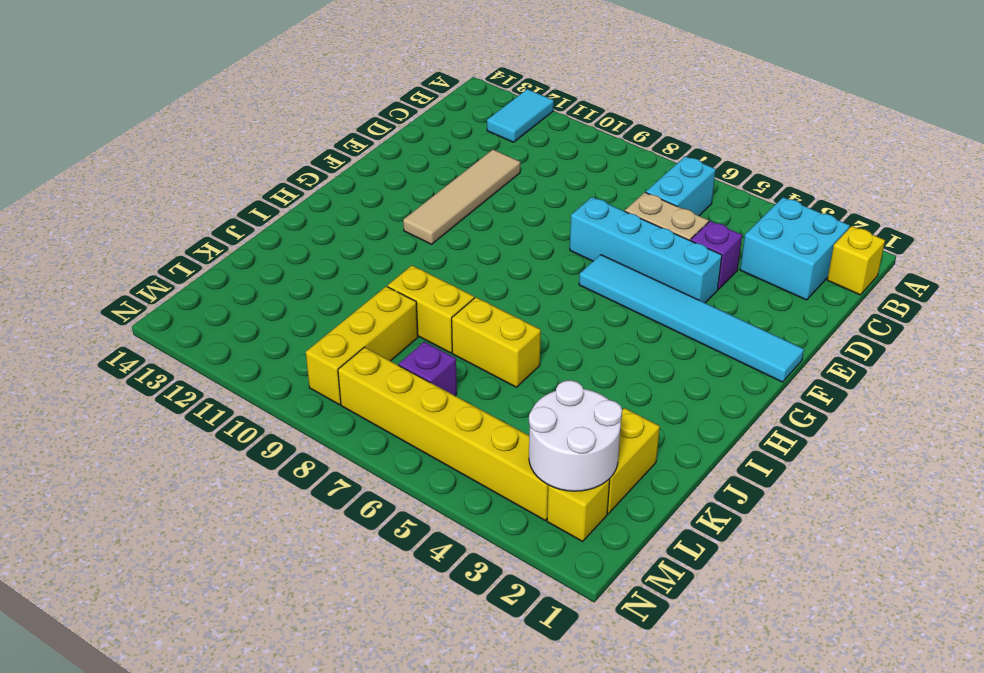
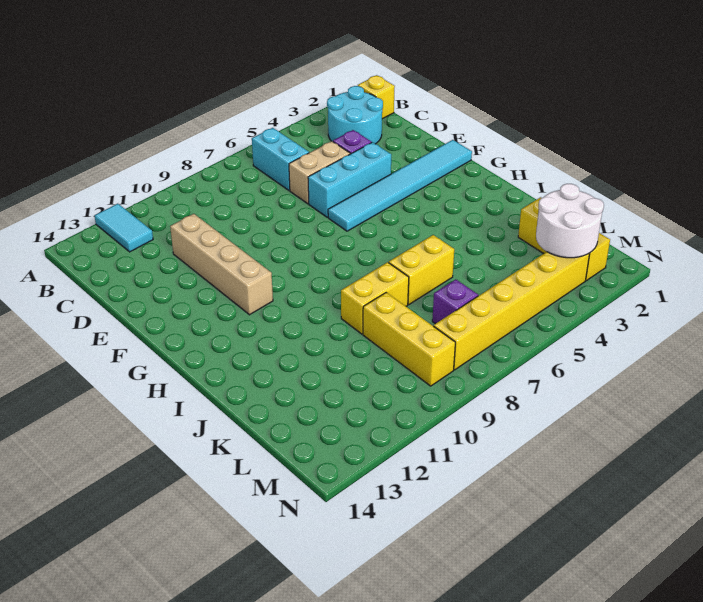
cyan brick B2:C3 level 1 -> cyan round brick B2:C3 level 1
tan tile D11:G11 level 1 -> tan brick D11:G11 level 1
cyan brick E4:E7 level 1 -> cyan brick E4:E6 level 1

